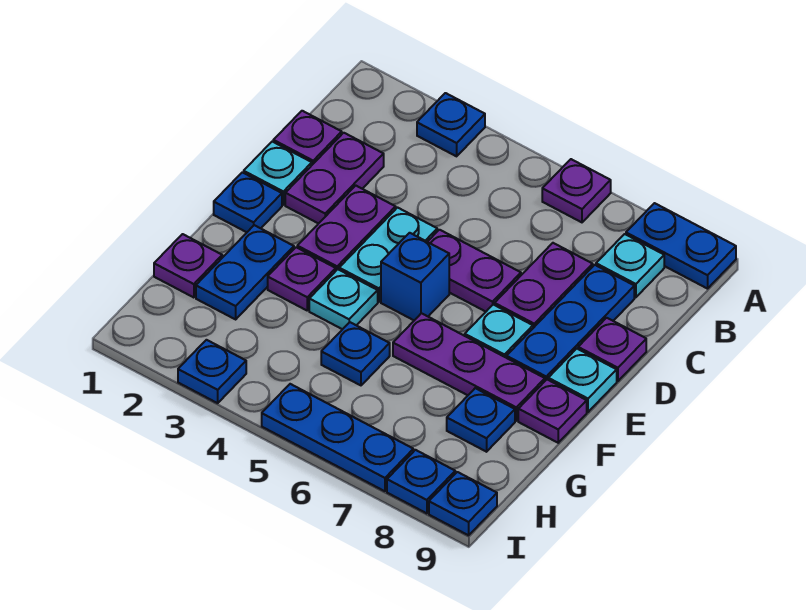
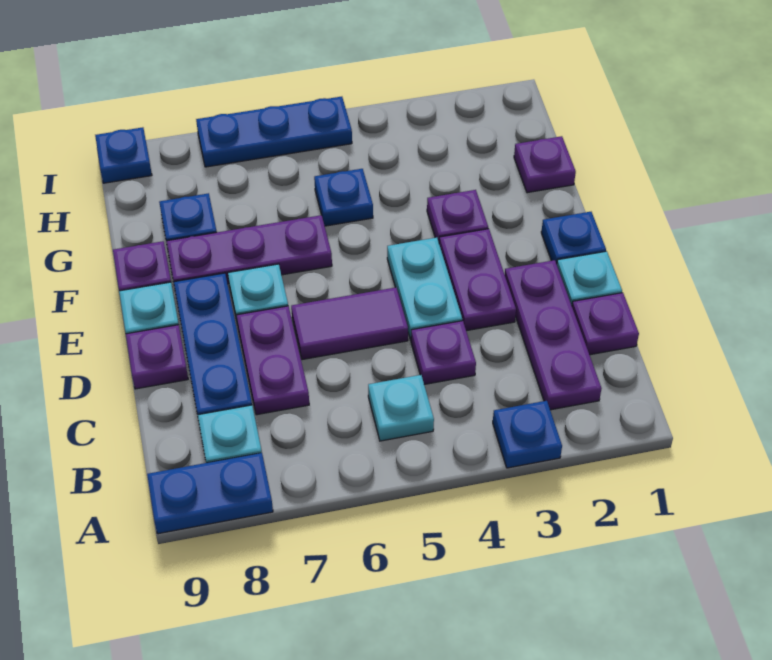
purple plate A6 level 1 -> purple plate C4 level 1
purple plate C2:D2 level 1 -> purple plate B2:D2 level 1
purple plate D5:D6 level 1 -> purple tile D5:D6 level 1
blue brick E5 level 1 -> none
blue plate F2:G2 level 1 -> none
cyan plate F4 level 1 -> cyan plate B5 level 1
blue plate I3 level 1 -> none
blue plate I8 level 1 -> none

